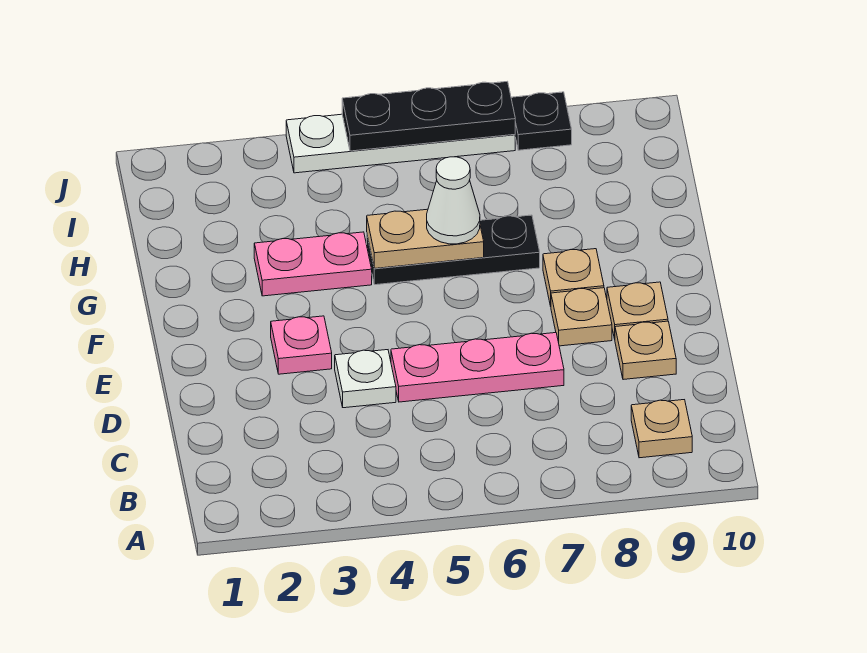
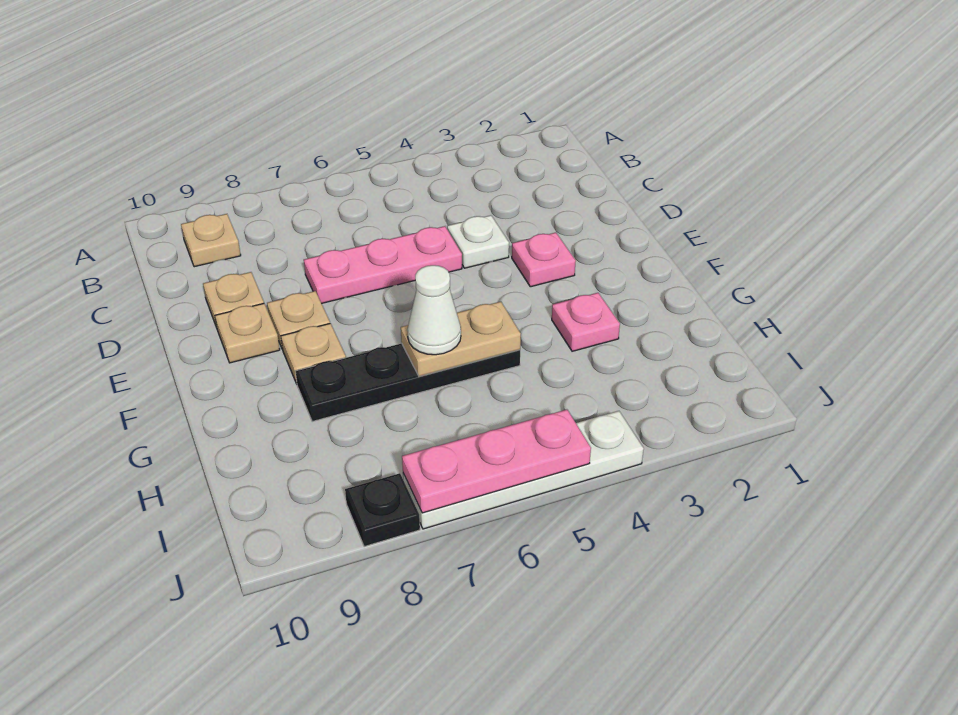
pink plate G3:G4 level 1 -> pink plate G3 level 1
black plate G5:G7 level 1 -> black plate G5:G8 level 1
black plate J5:J7 level 2 -> pink plate J5:J7 level 2

